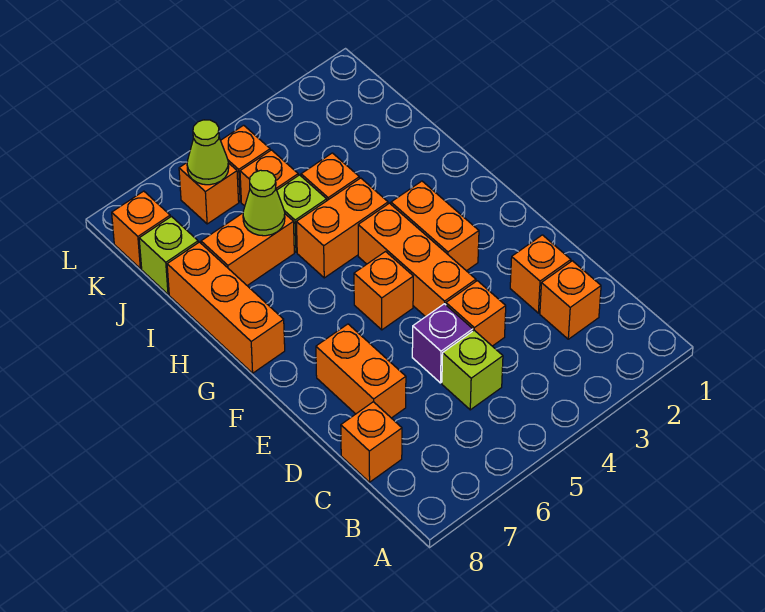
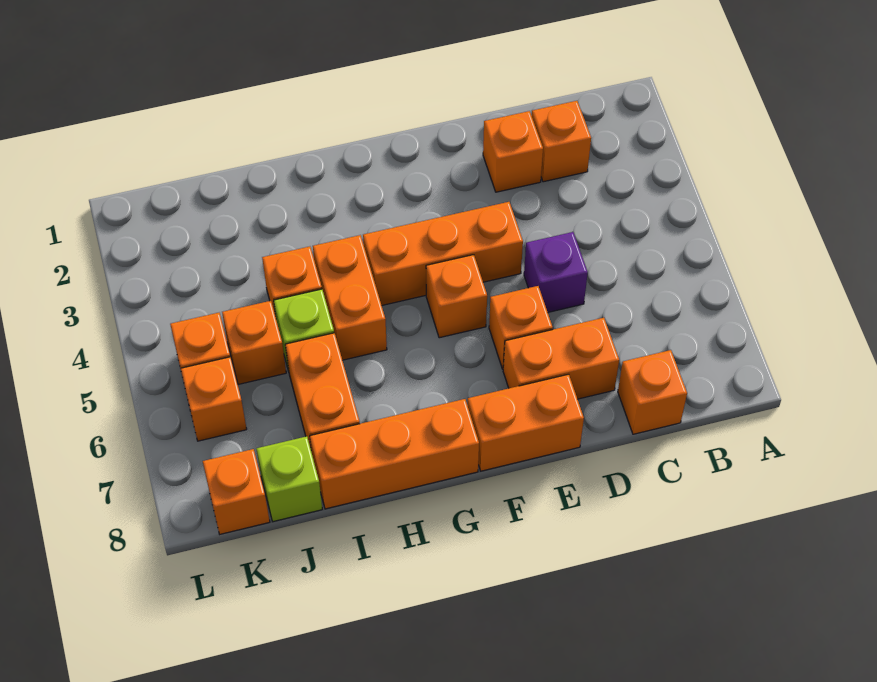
lime brick C5 level 1 -> none
orange brick D4 level 1 -> orange brick E6 level 1
orange brick F3:G3 level 1 -> orange brick E8:F8 level 1
lime cone I6 level 2 -> none
lime cone K6 level 2 -> none

